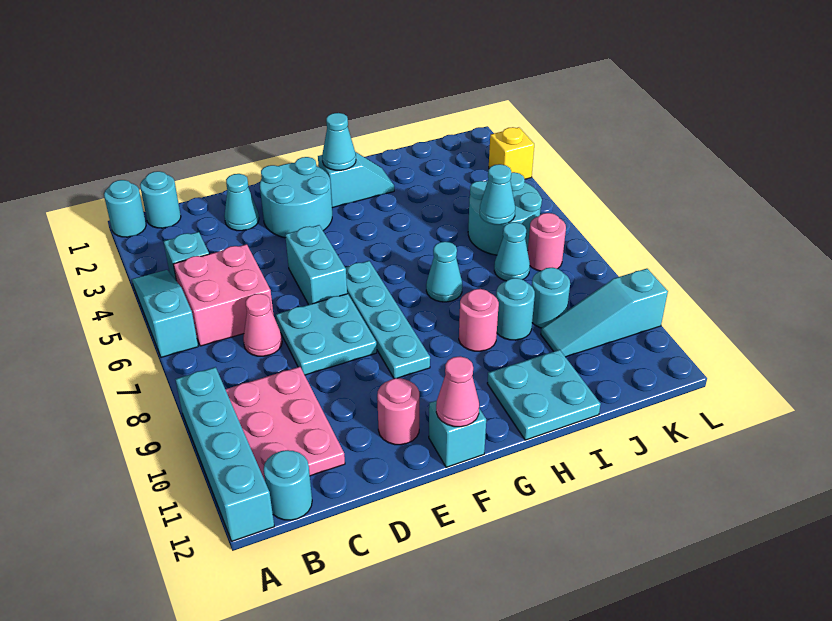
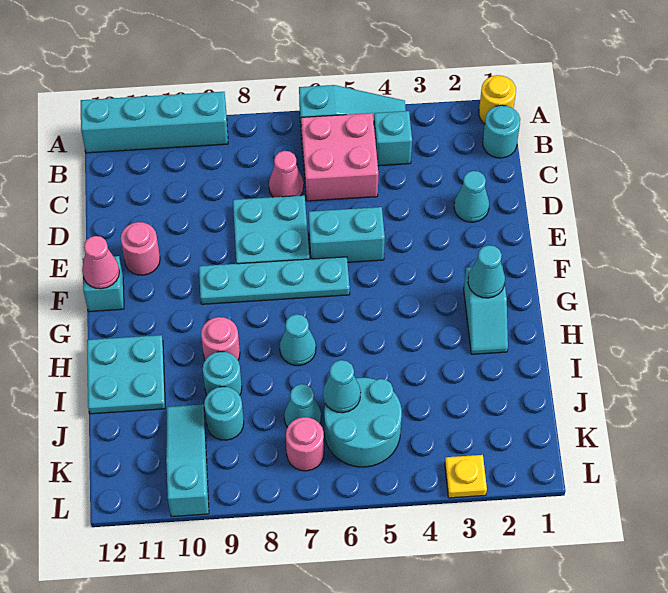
cyan round brick A1 level 1 -> yellow round brick A1 level 1
pink plate B9:C11 level 1 -> none
cyan round brick B12 level 1 -> none
cyan round brick E2:F3 level 1 -> none
yellow brick L3 level 1 -> yellow plate L3 level 1

